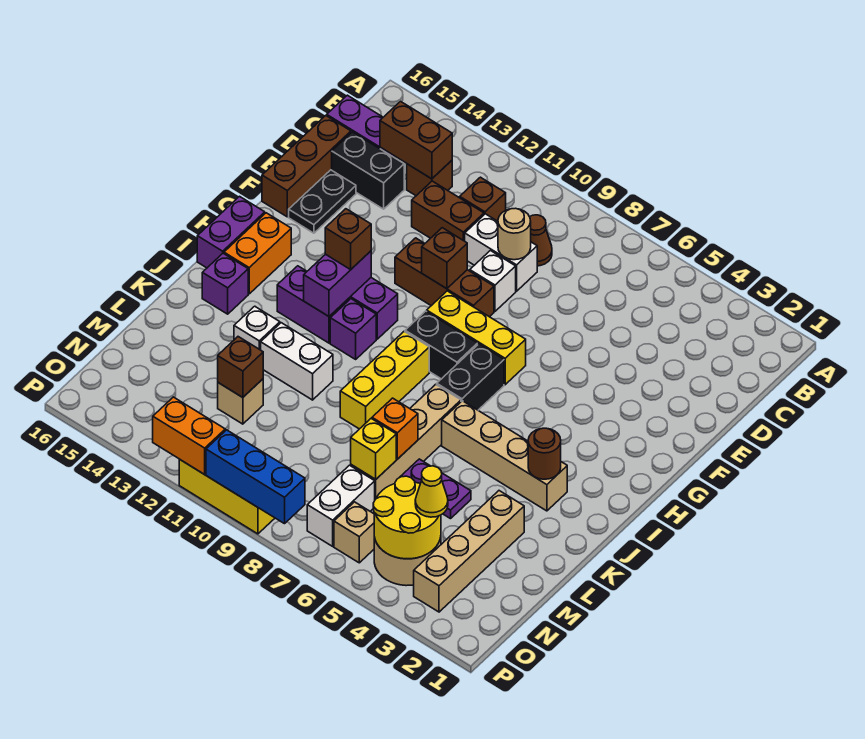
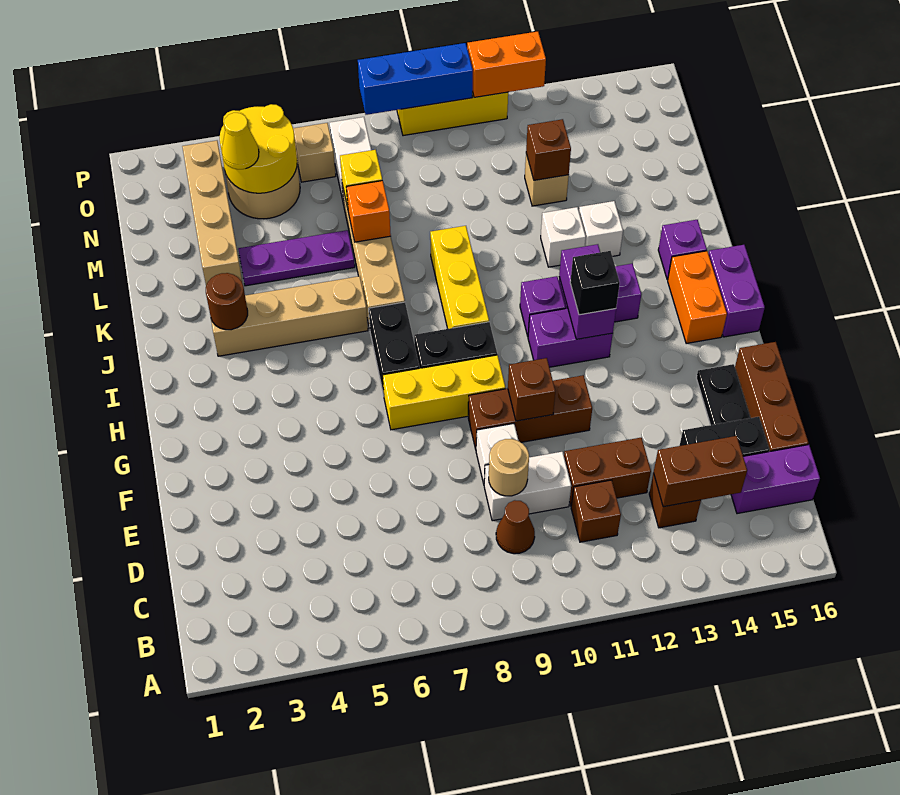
brown brick H12 level 3 -> black brick H12 level 3
white brick K11:K12 level 1 -> white brick K12 level 1
purple plate L5:L6 level 1 -> purple plate L4:L6 level 1

